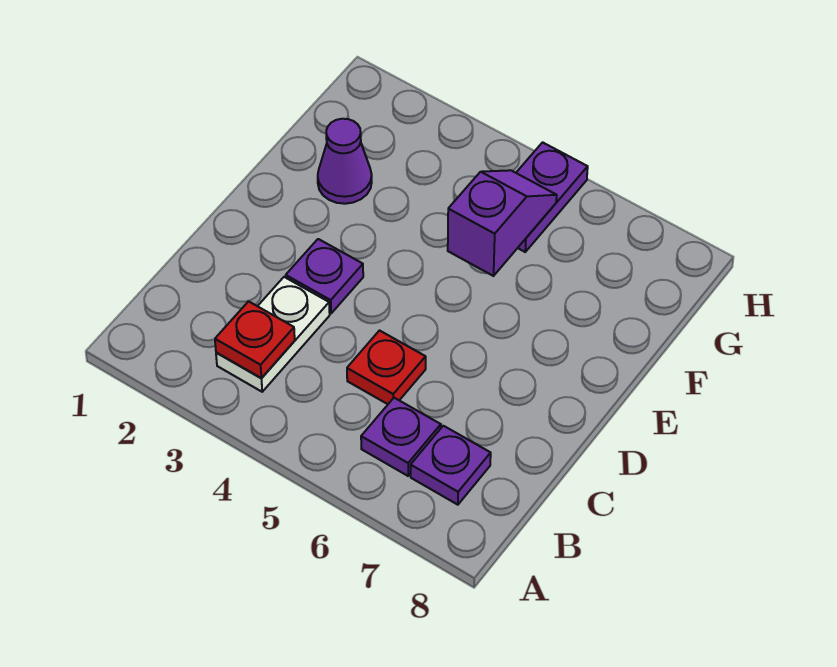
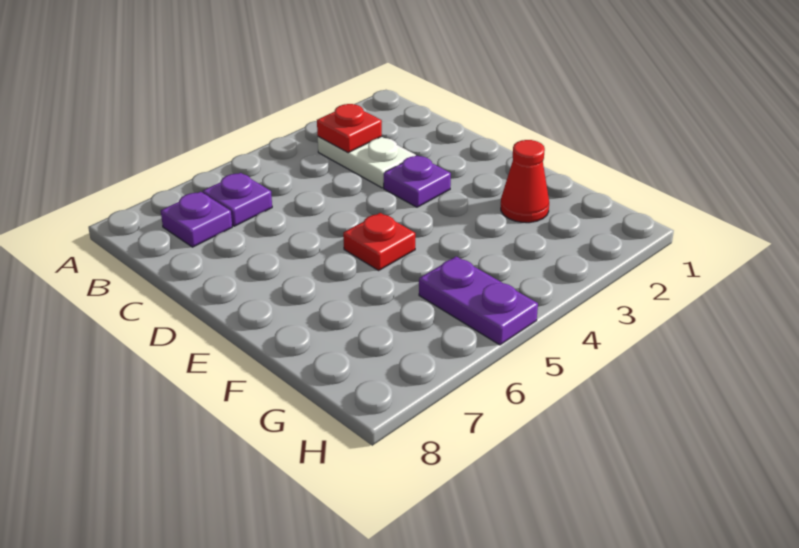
red plate C5 level 1 -> red plate E5 level 1
purple cone F2 level 1 -> red cone F2 level 1
purple slope F5:G5 level 2 top F -> none

